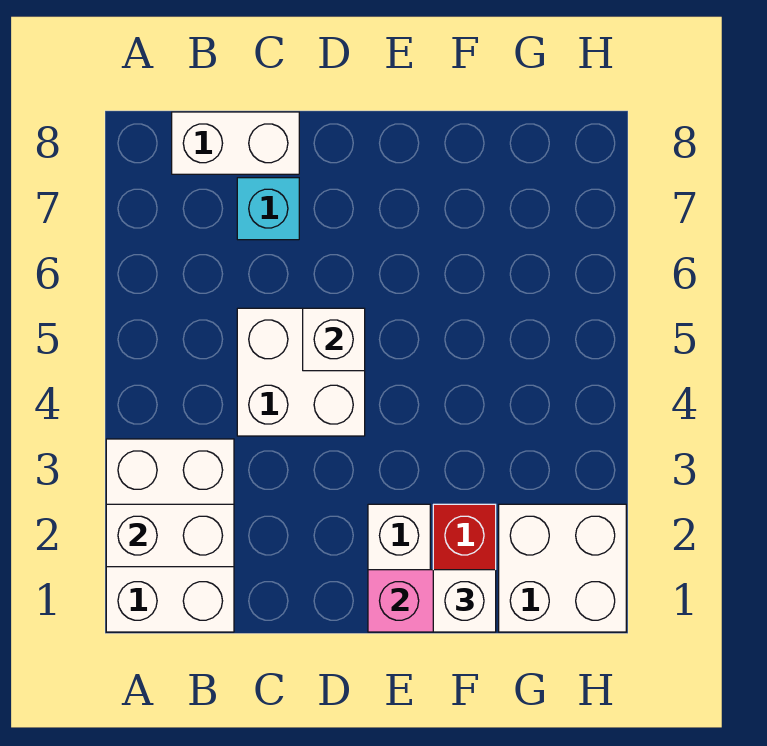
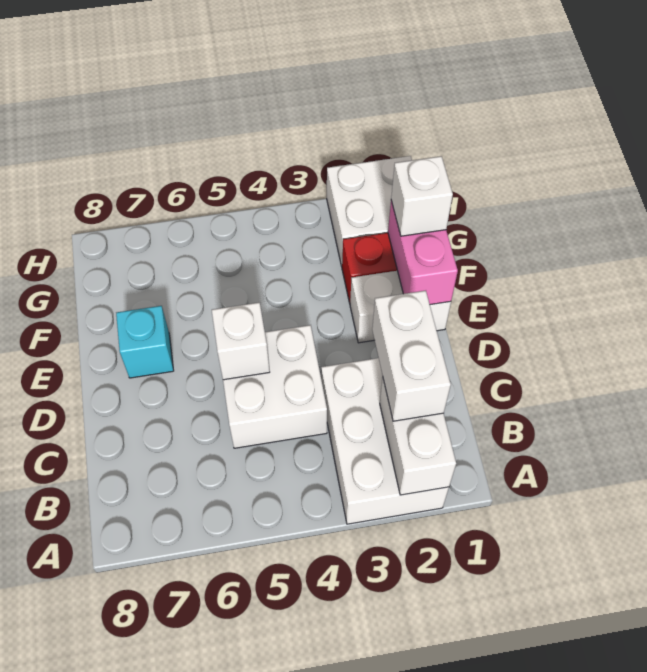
white brick A1:B3 level 1 -> white brick A2:C3 level 1
white brick B8:C8 level 1 -> white brick B2:C2 level 3
cyan brick C7 level 1 -> cyan brick E7 level 1

